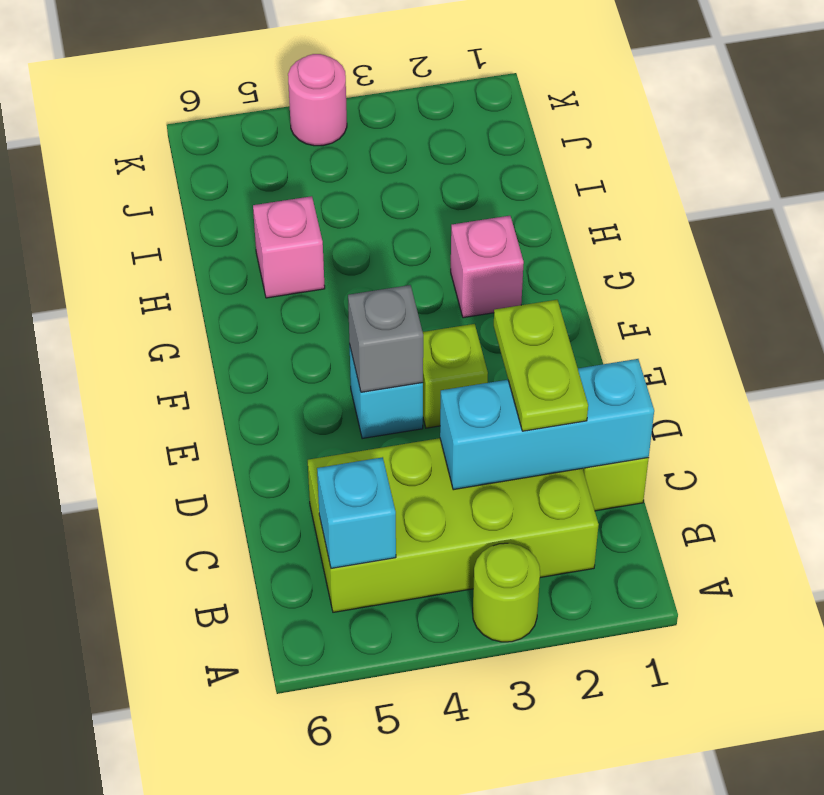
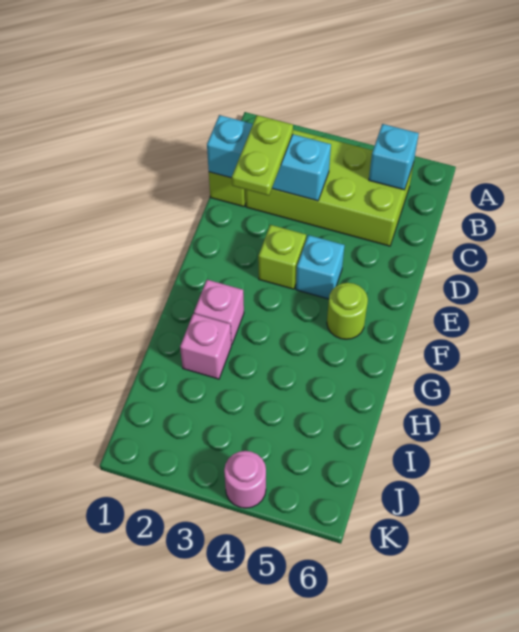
lime round brick A3 level 1 -> lime round brick F5 level 1
grey brick E4 level 2 -> none
pink brick H5 level 1 -> pink brick H2 level 1

